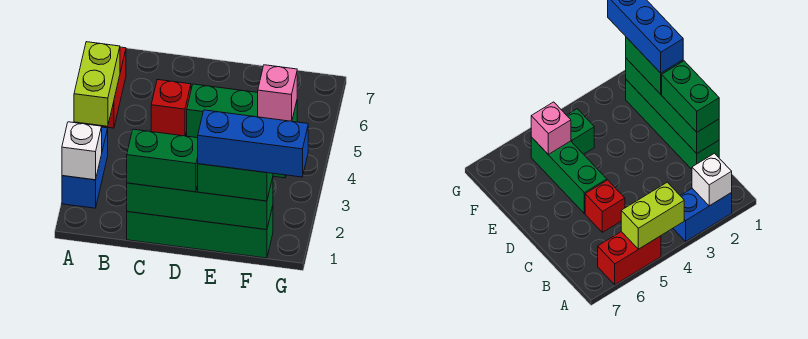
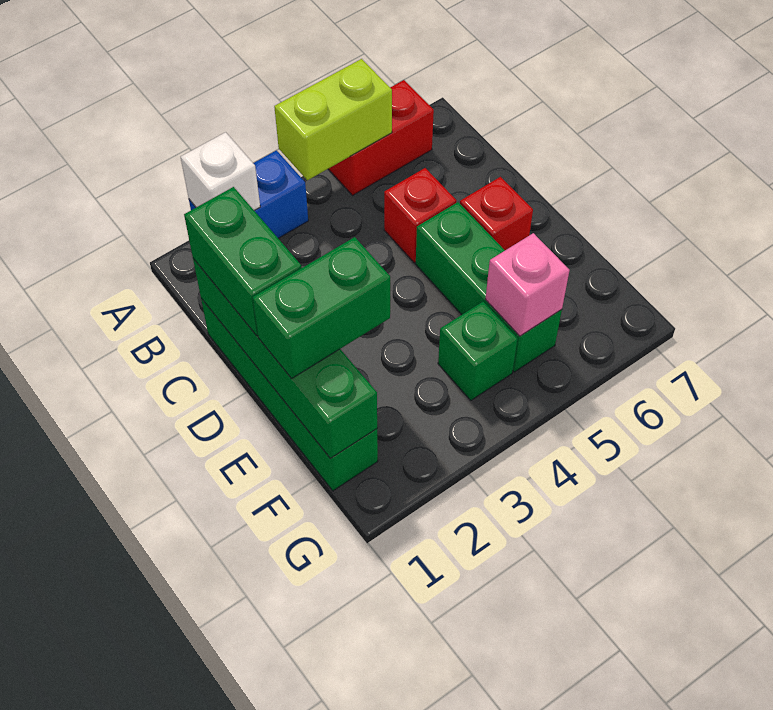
none -> red brick D6 level 1
green brick E1:F1 level 3 -> green brick E1:E2 level 3
blue brick E1:G1 level 4 -> none

